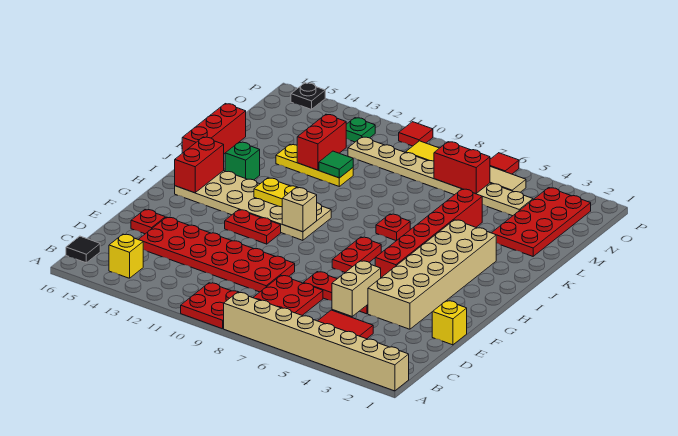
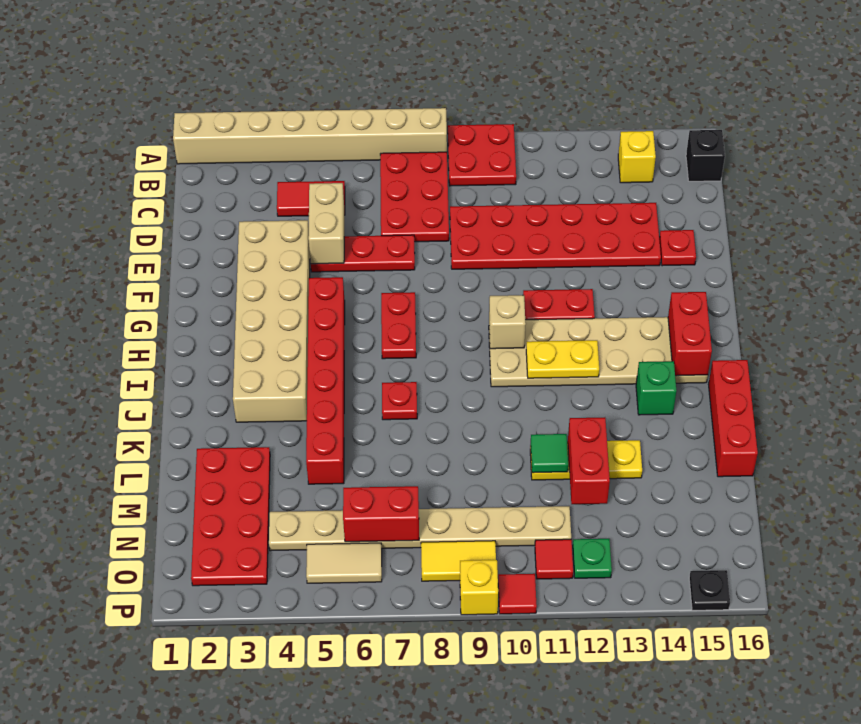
black tile B16 level 1 -> black brick B16 level 1
yellow brick E1 level 1 -> yellow brick P9 level 1
red tile P6 level 1 -> red tile O11 level 1

